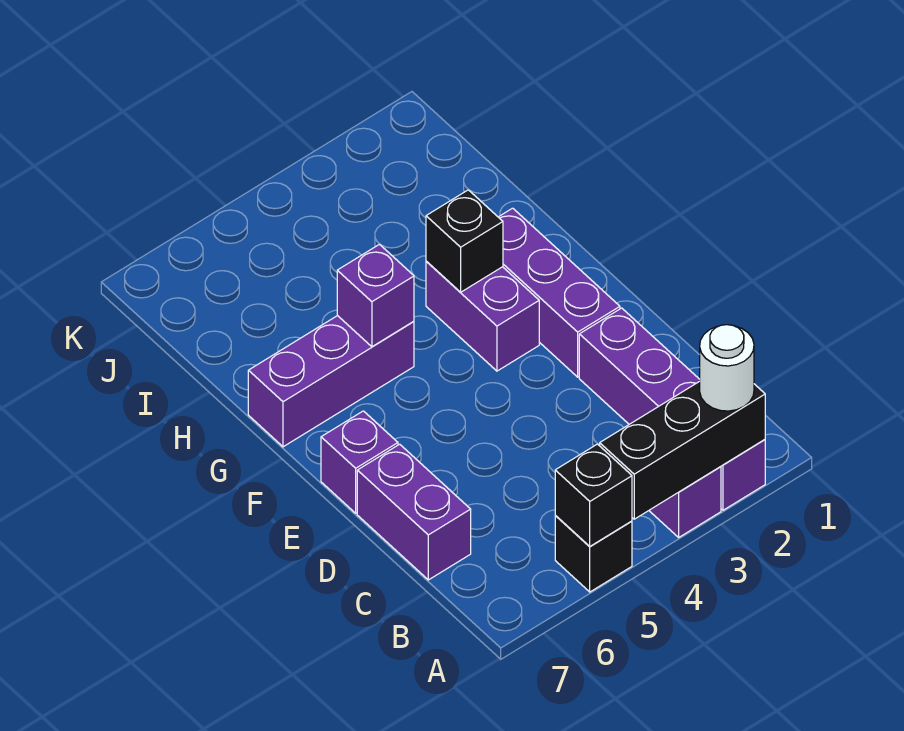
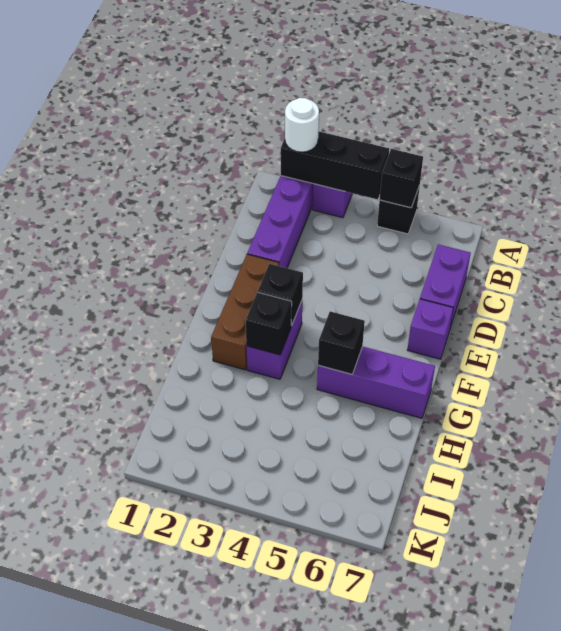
purple brick E2:G2 level 1 -> brown brick E2:G2 level 1
none -> black brick F3 level 2
purple brick G5 level 2 -> black brick G5 level 2

